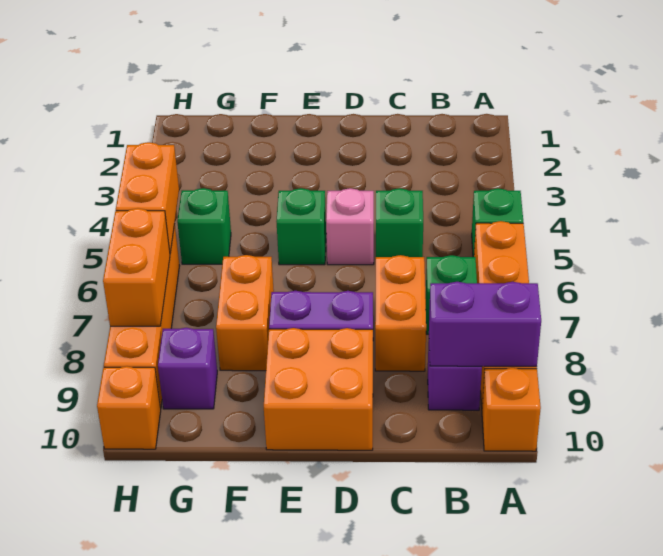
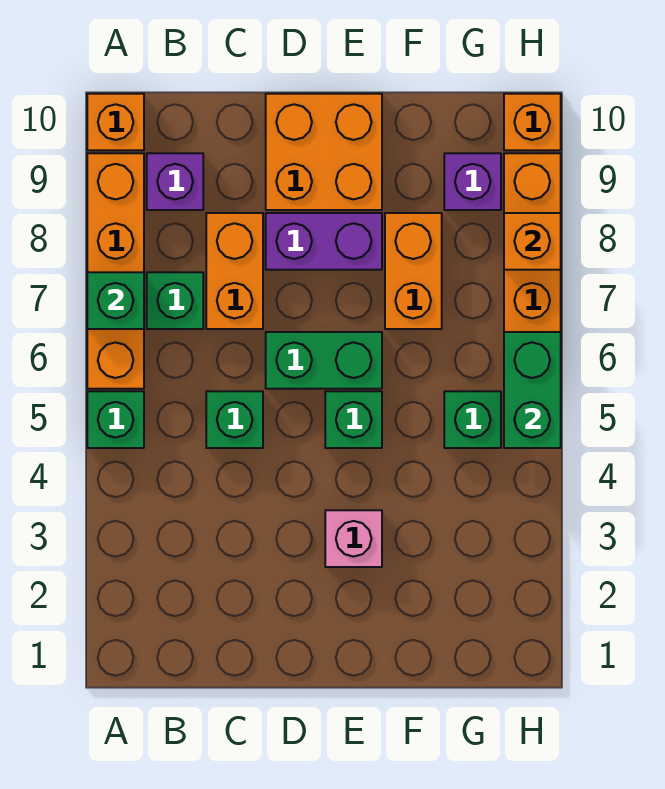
none -> green brick A7 level 2
purple brick A9:B9 level 2 -> none
pink brick D5 level 1 -> pink brick E3 level 1
none -> green brick D6:E6 level 1
orange brick H5:H6 level 2 -> green brick H5:H6 level 2
orange brick H7:H8 level 2 -> orange brick H8 level 2

